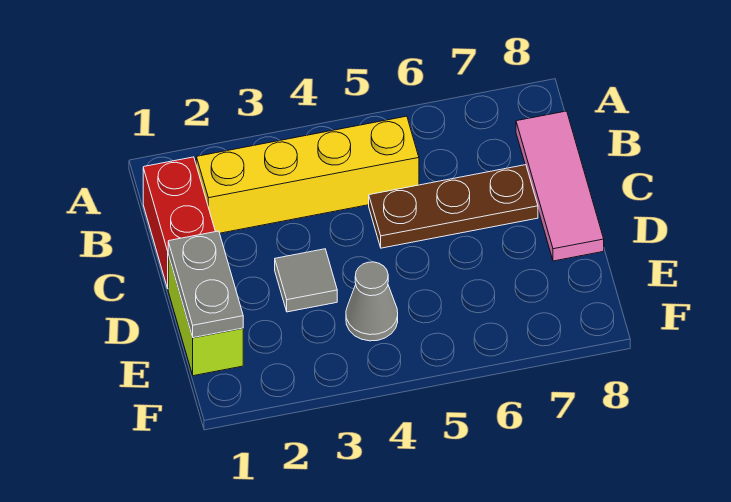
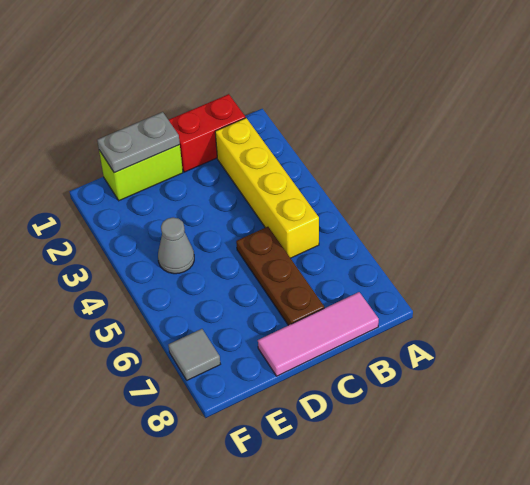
grey tile D3 level 1 -> grey tile F7 level 1

